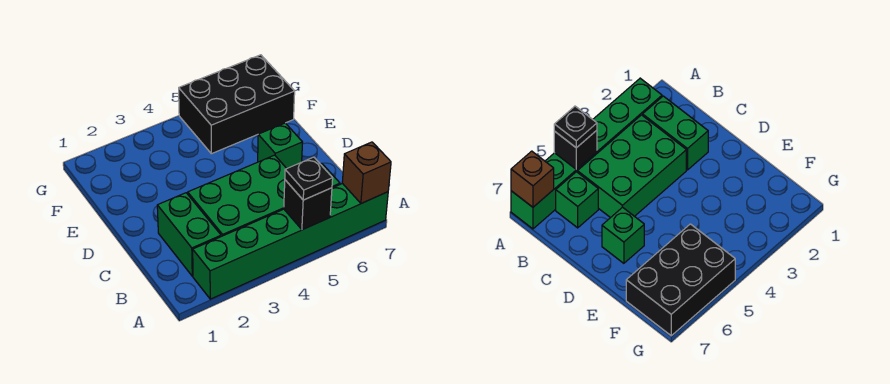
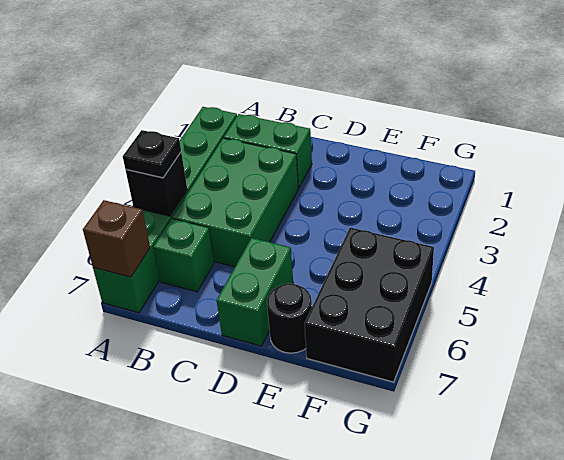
green brick D6 level 1 -> green brick D6:D7 level 1
none -> black round brick E7 level 1

